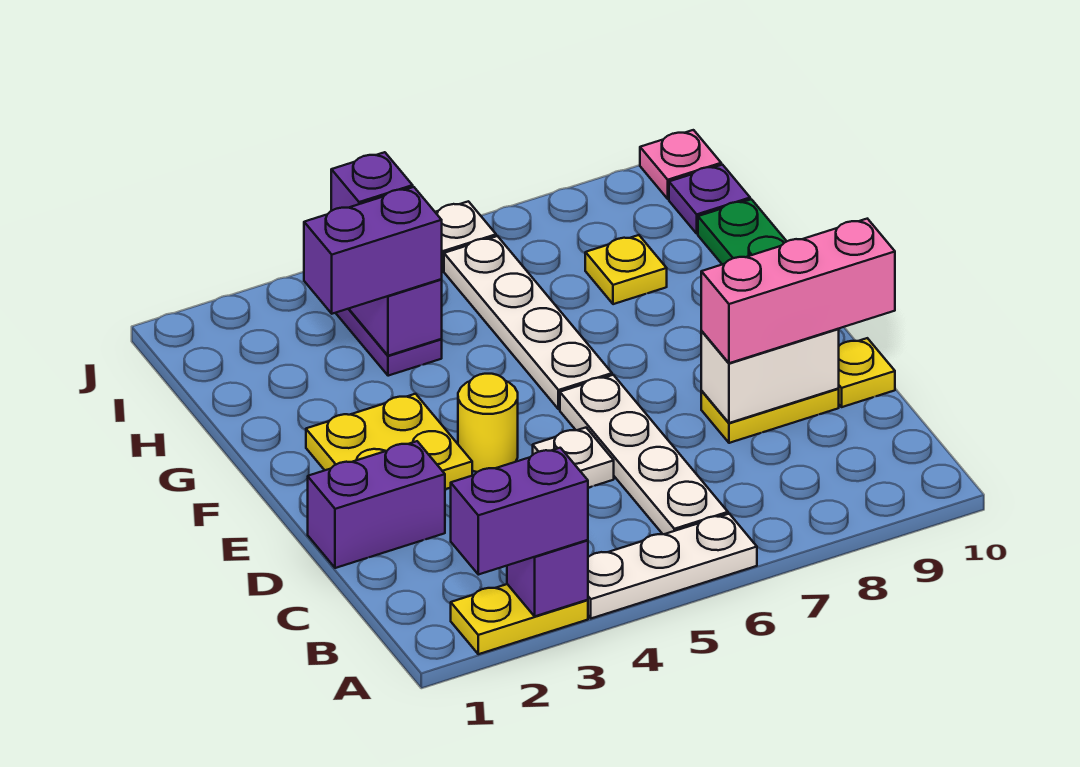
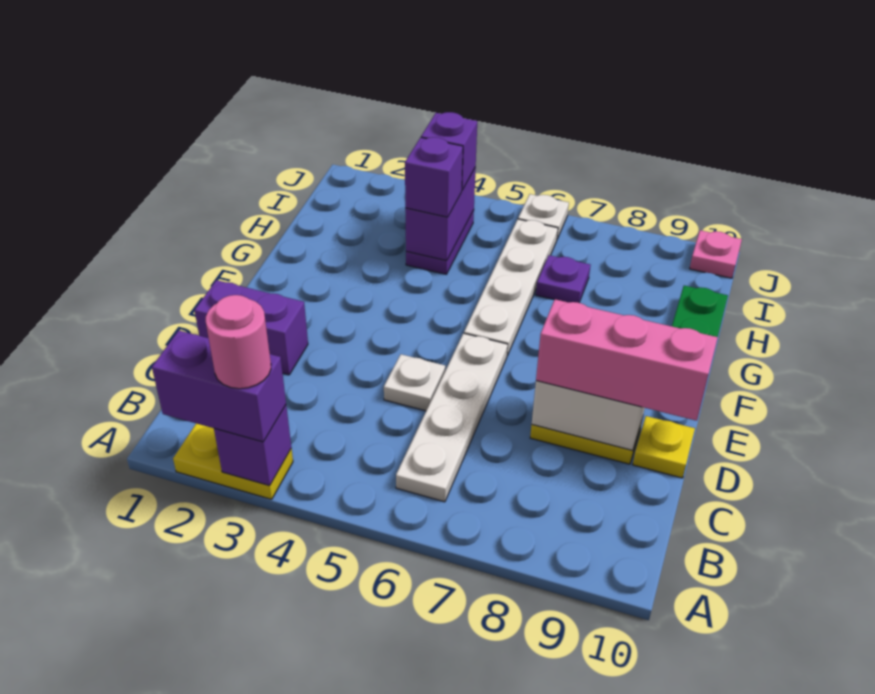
none -> pink round brick A3 level 4
white plate A4:A6 level 1 -> none
yellow plate E2:F3 level 1 -> none
yellow round brick E4 level 1 -> none
purple brick H3:H4 level 3 -> purple brick H4 level 3
yellow plate H8 level 1 -> none
purple plate I10 level 1 -> purple plate H7 level 1

